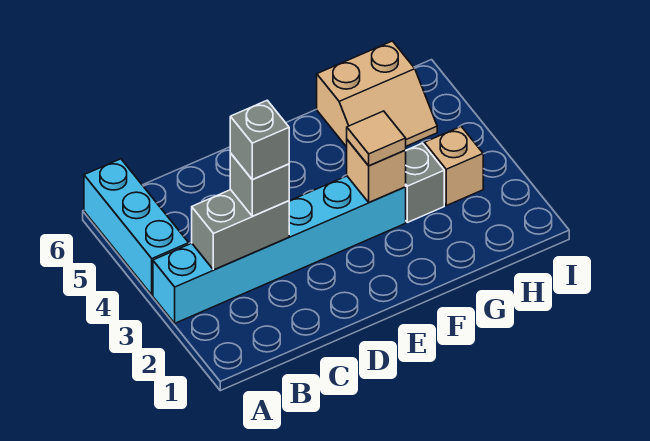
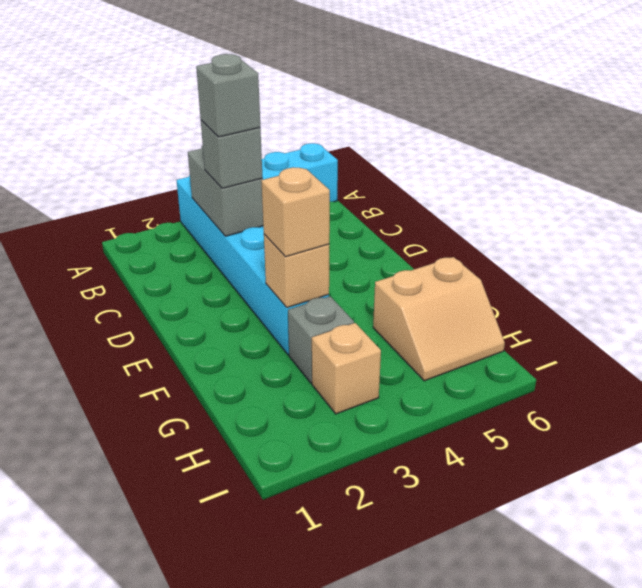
tan tile F3 level 3 -> tan brick F3 level 3
tan slope G5:H6 level 1 top 6 -> tan slope G5:H6 level 1 top G

